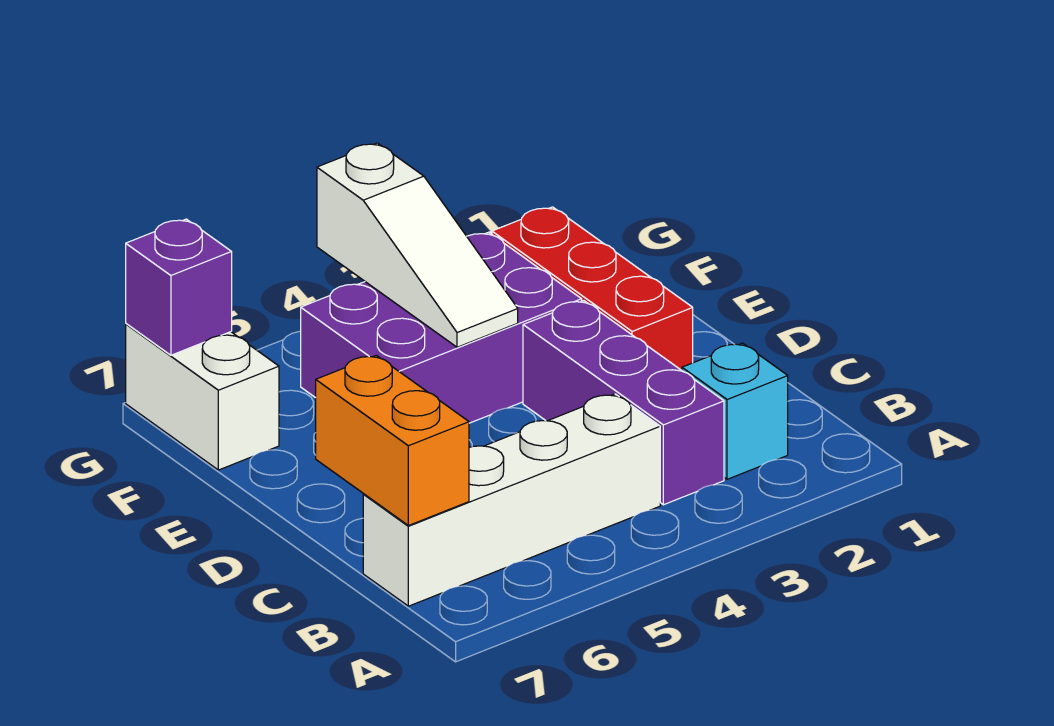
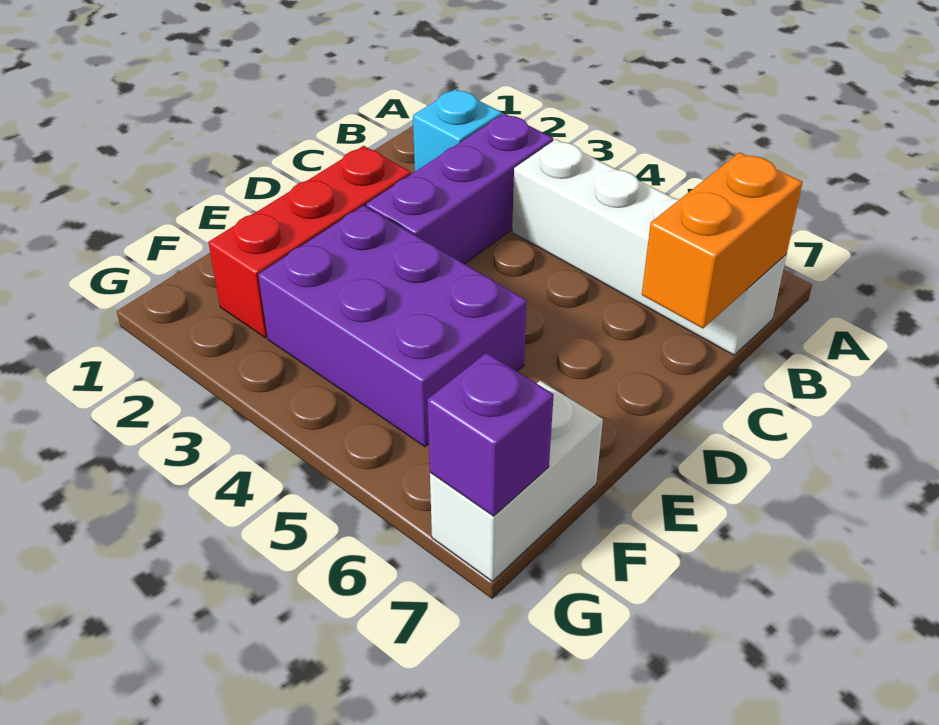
white slope E4:G4 level 2 top G -> none

